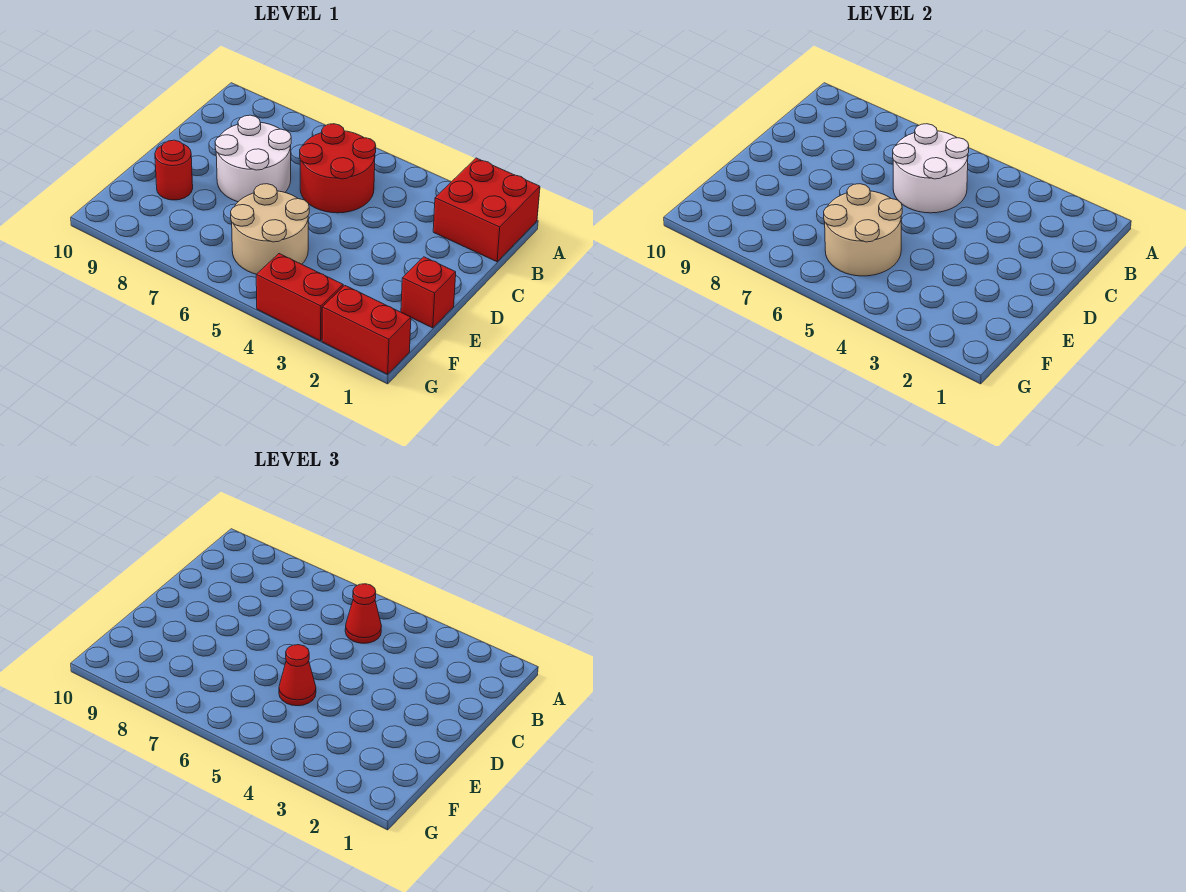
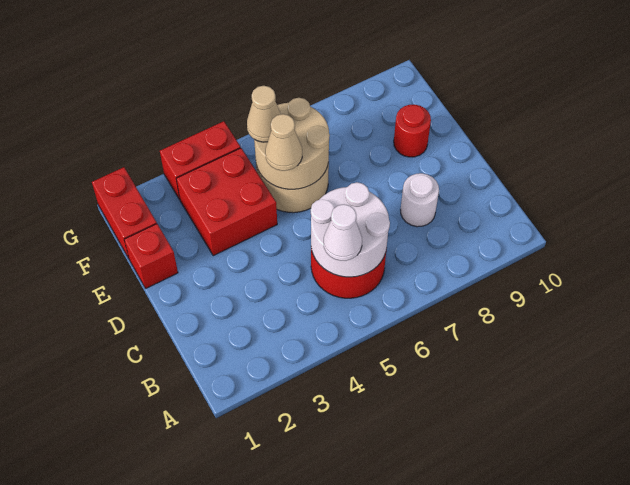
red brick A1:B2 level 1 -> red brick E3:F4 level 1
red cone B5 level 3 -> white cone B5 level 3
white round brick C7:D8 level 1 -> white round brick C8 level 1
red cone E5 level 3 -> tan cone E5 level 3
none -> tan cone F5 level 3
red brick G1:G2 level 1 -> red brick F1:G1 level 1

